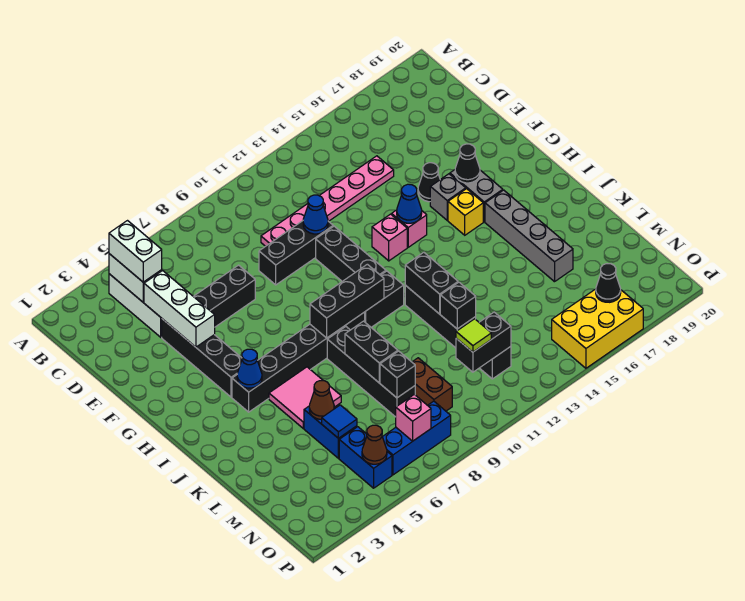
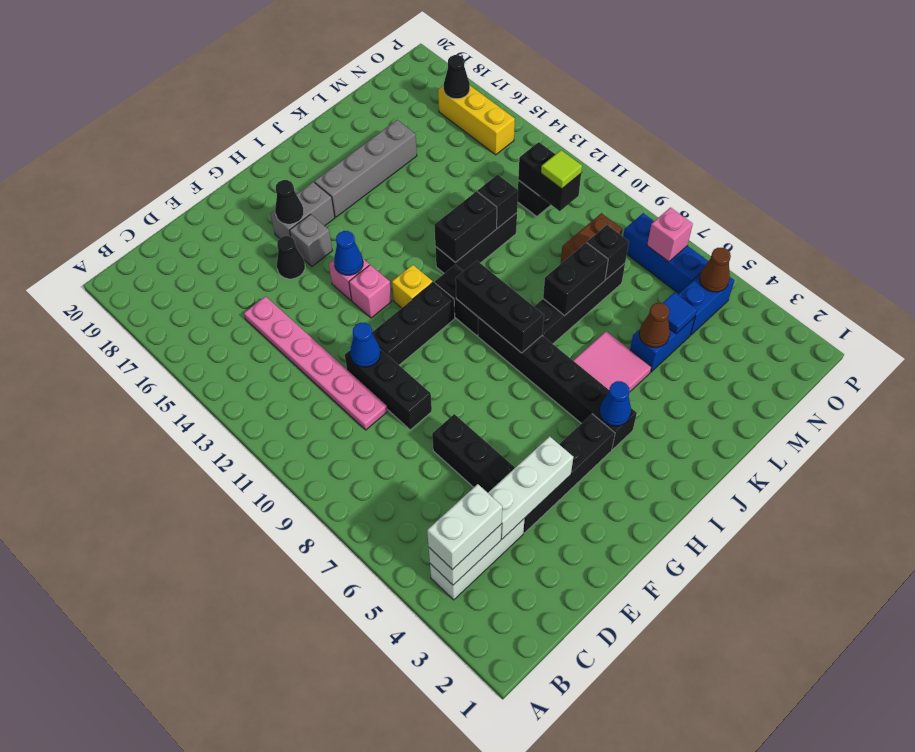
yellow brick H16 level 1 -> yellow brick H12 level 1
yellow brick O15:P17 level 1 -> yellow brick O15:O17 level 1

